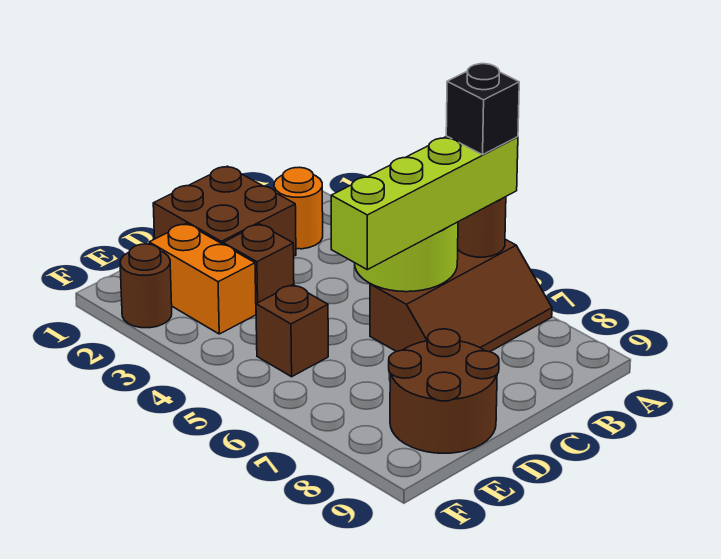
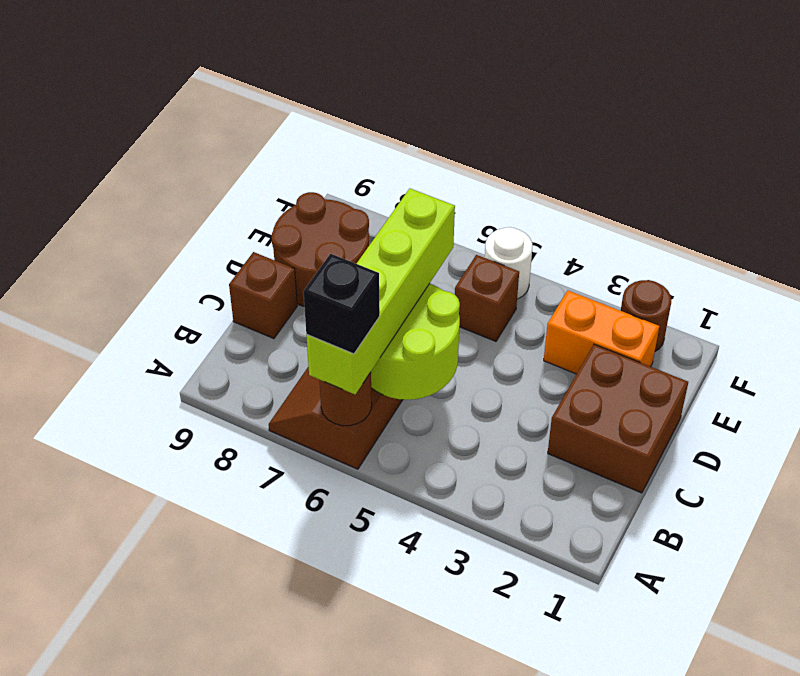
orange round brick B2 level 1 -> none
brown brick D3 level 1 -> brown brick C9 level 1
none -> white round brick F5 level 1

